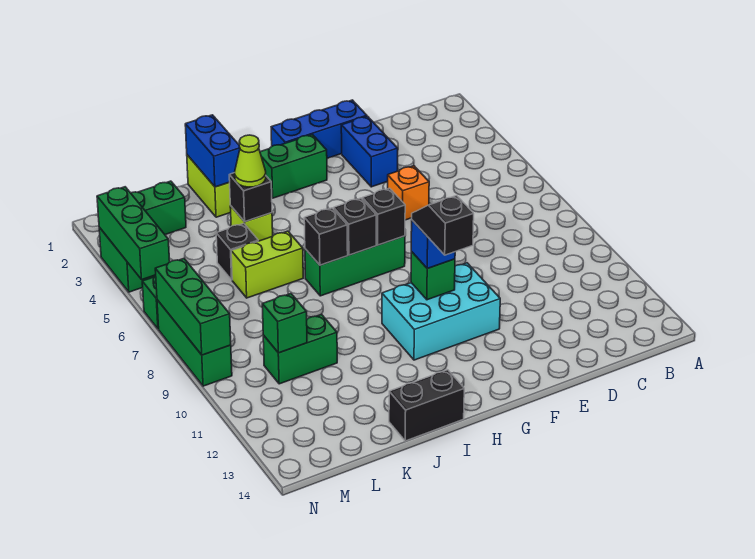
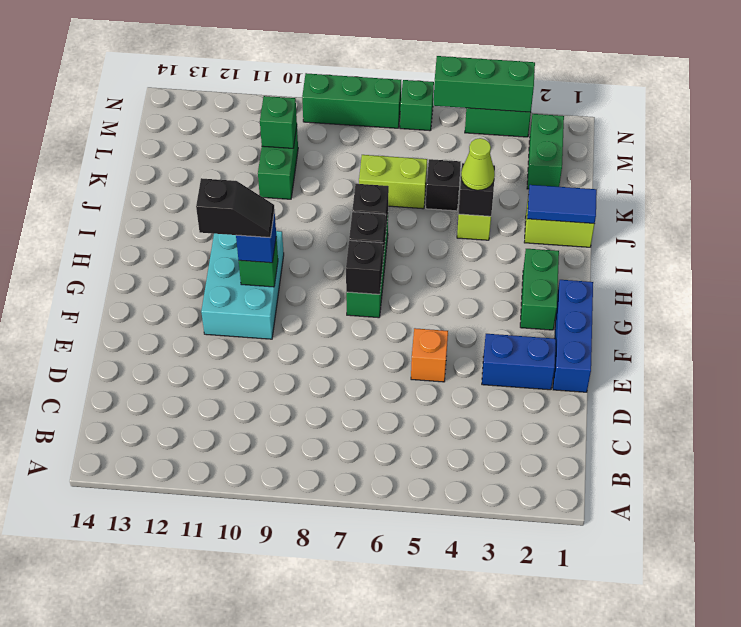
black brick I14:J14 level 1 -> none
blue brick J1:J2 level 2 -> blue tile J1:J2 level 2
lime brick J6:K6 level 1 -> lime brick K6:K7 level 1
green brick N7:N9 level 2 -> none

